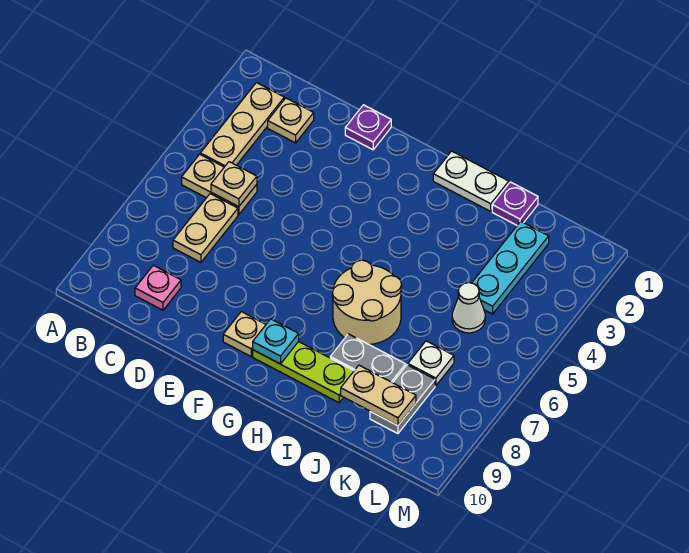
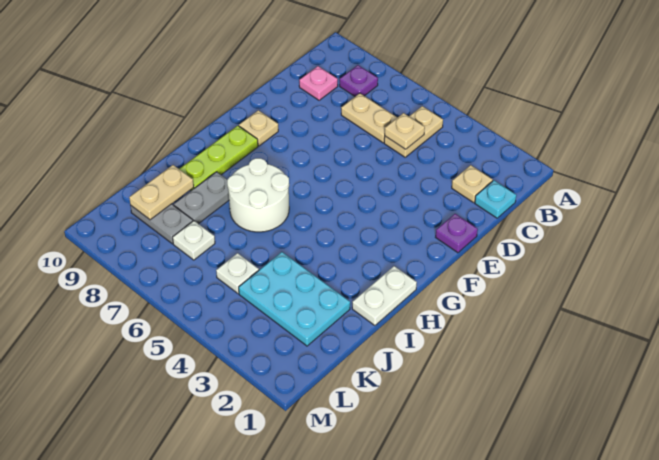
tan plate B2:B4 level 1 -> none
cyan plate G9 level 2 -> cyan plate C1 level 1
tan round brick H6:I7 level 1 -> white round brick H6:I7 level 1
purple plate J1 level 1 -> purple plate B8 level 1
cyan plate K2:K4 level 1 -> cyan plate J2:K4 level 1
white cone K5 level 1 -> white plate K5 level 1

